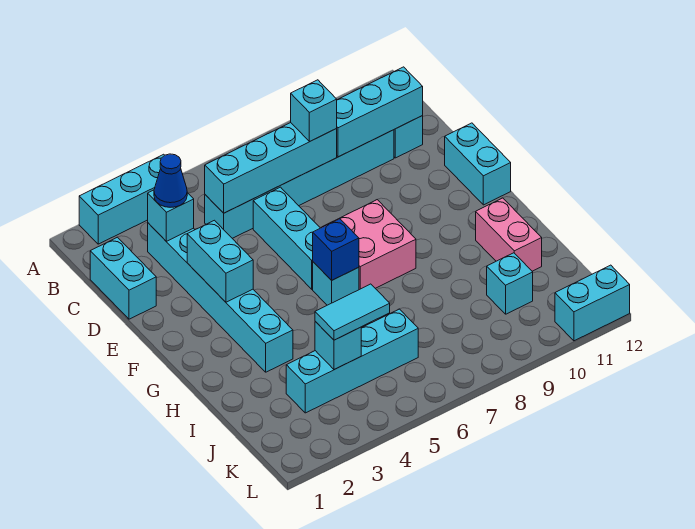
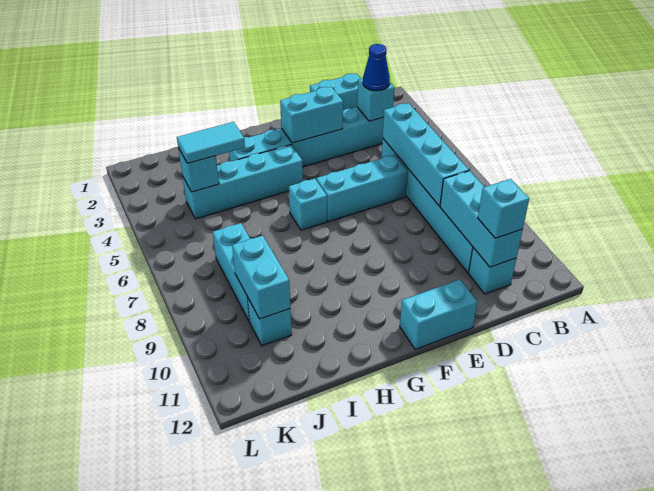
cyan brick A2:A4 level 1 -> cyan brick J7:J9 level 1
cyan brick C8 level 3 -> cyan brick C11 level 3
pink brick F7:G8 level 1 -> none
blue brick G6 level 2 -> none
pink brick H11:I11 level 1 -> none
cyan brick J3:J6 level 1 -> cyan brick G4:J4 level 1
cyan tile J4:J5 level 3 -> cyan tile I4:J4 level 3
cyan brick L11:L12 level 1 -> cyan brick J9:J10 level 2

